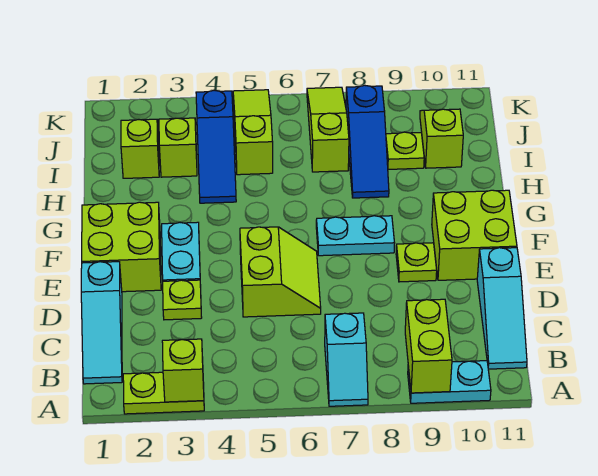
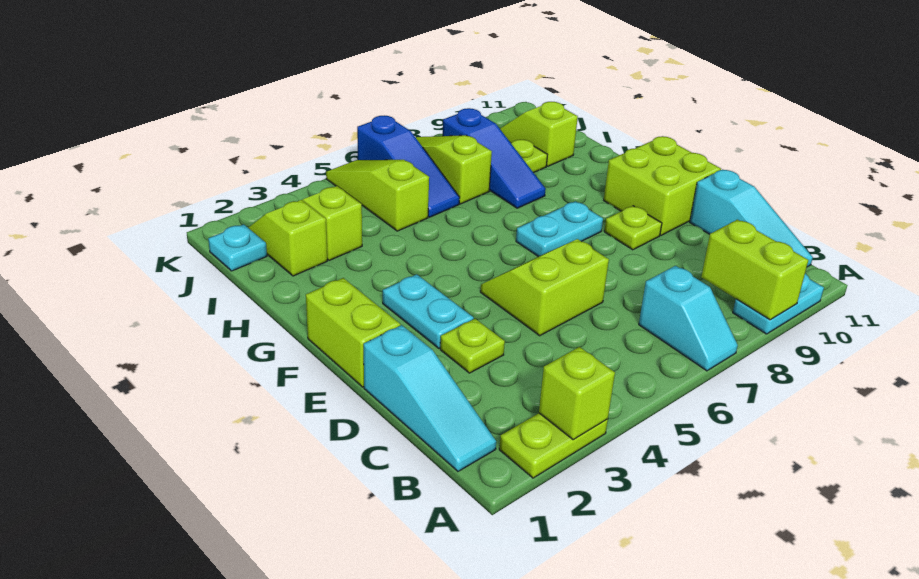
lime slope D5:E6 level 1 top 5 -> lime slope D5:E6 level 1 top D
lime brick E1:F2 level 1 -> lime brick E1:F1 level 1
blue slope H4:J4 level 1 top J -> blue slope I6:K6 level 1 top K
none -> cyan plate J1 level 1

